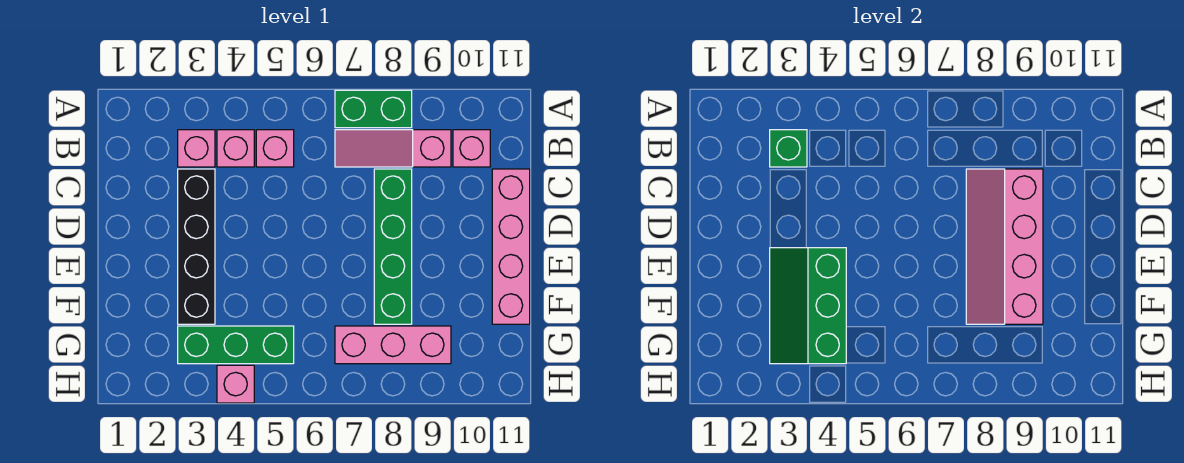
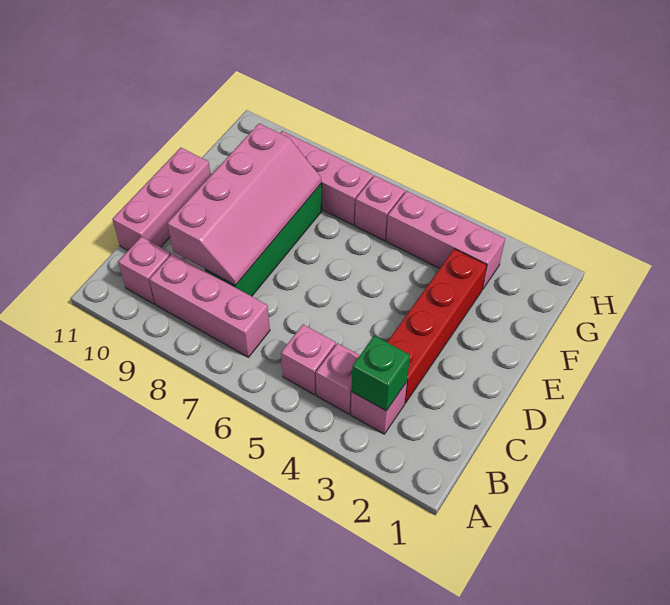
green brick A7:A8 level 1 -> none
pink slope B7:B9 level 1 top 9 -> pink brick B7:B9 level 1
black brick C3:F3 level 1 -> red brick C3:F3 level 1
pink brick C11:F11 level 1 -> pink brick C11:E11 level 1
green slope E3:G4 level 2 top 4 -> none
green brick G3:G5 level 1 -> pink brick G3:G5 level 1
pink brick H4 level 1 -> pink brick G6 level 1

